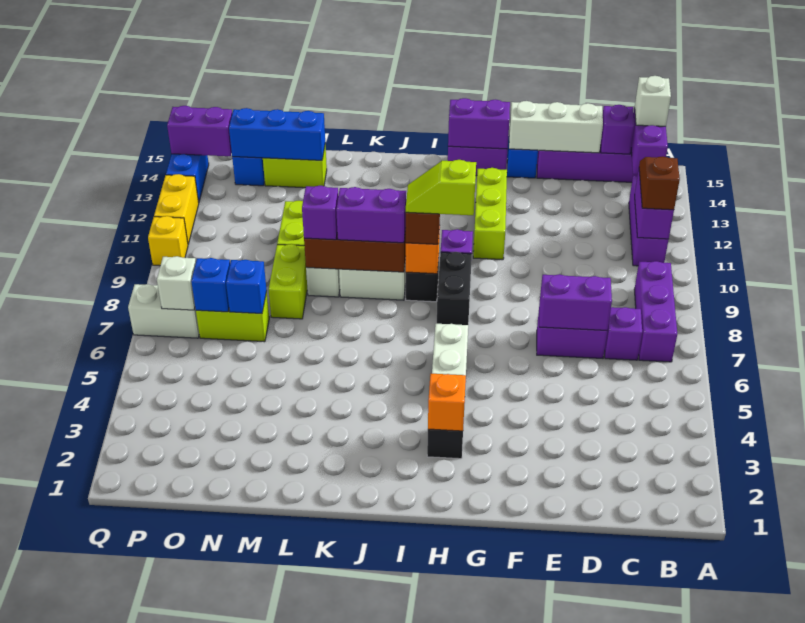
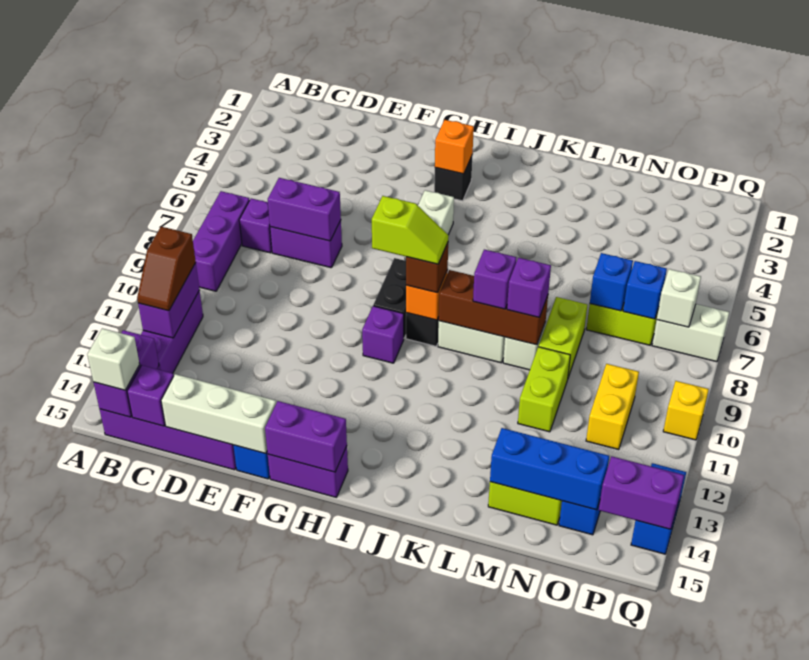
lime brick G11:G13 level 1 -> none
purple brick J9:K9 level 3 -> purple brick K9 level 3
yellow brick Q11:Q12 level 1 -> yellow brick O10:O11 level 1

